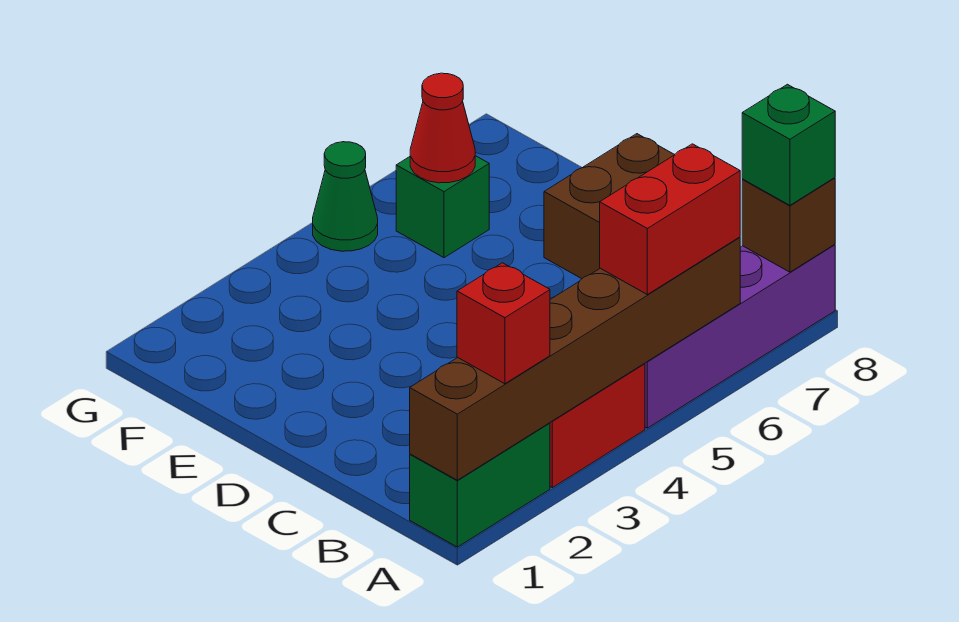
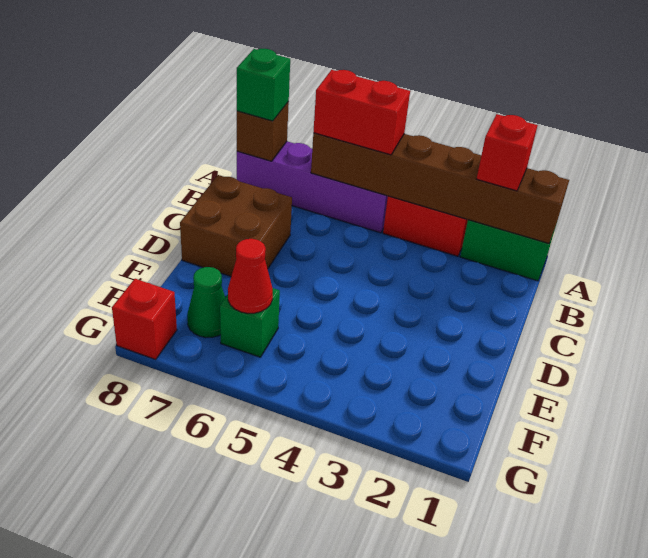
green cone G5 level 1 -> green cone F7 level 1
none -> red brick G8 level 1

